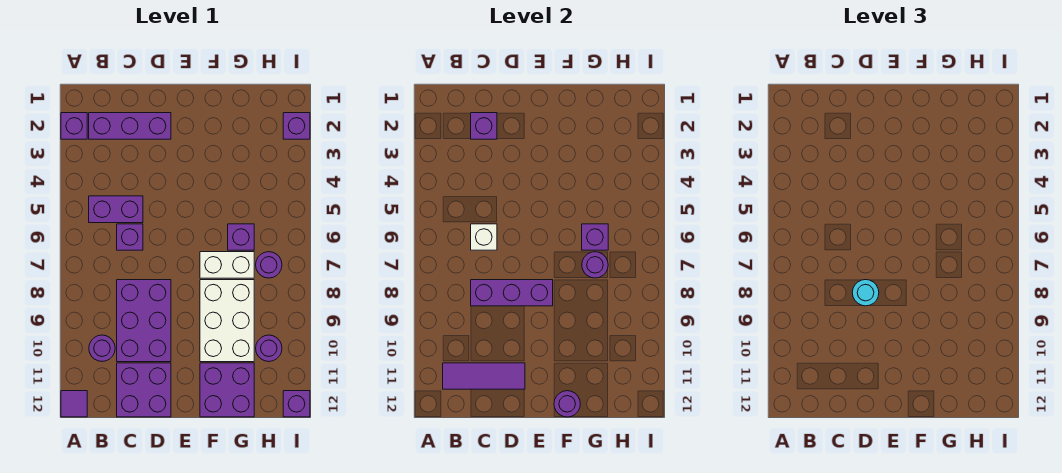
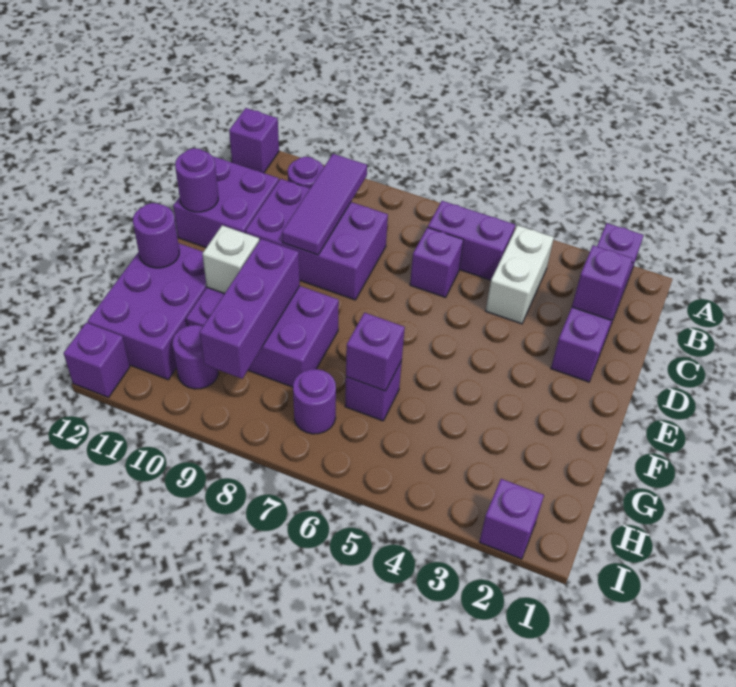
purple tile A12 level 1 -> purple brick A12 level 1
purple brick B5:C5 level 1 -> purple brick B5:B6 level 1
purple tile B11:D11 level 2 -> purple tile B9:D9 level 2
white brick C6 level 2 -> white brick F10 level 2
purple brick C8:E8 level 2 -> purple brick F9:H9 level 2
cyan round brick D8 level 3 -> none
white brick F7:G7 level 1 -> white brick B4:C4 level 1
white brick F8:G10 level 1 -> purple brick F8:G10 level 1
purple brick F11:G12 level 1 -> purple brick F11:H12 level 1
purple round brick G7 level 2 -> purple round brick D12 level 2

